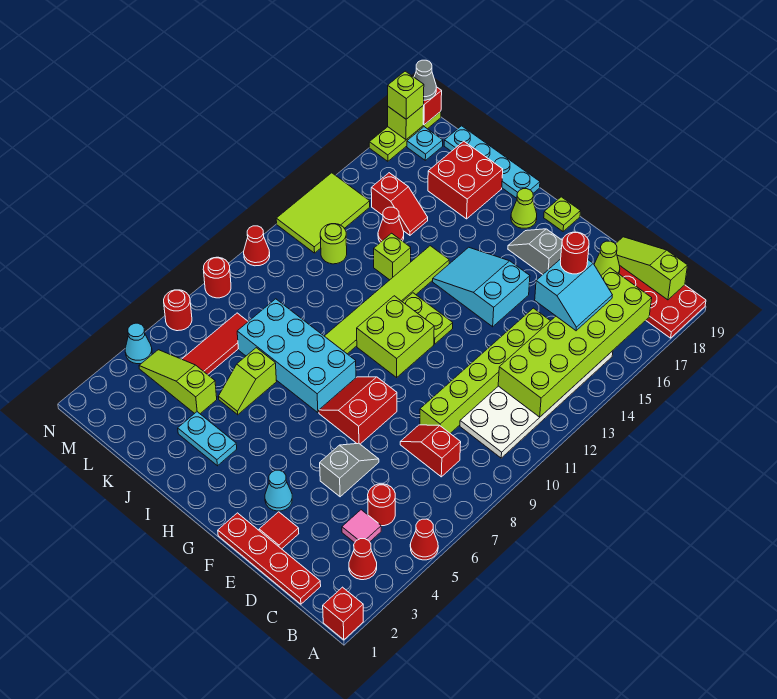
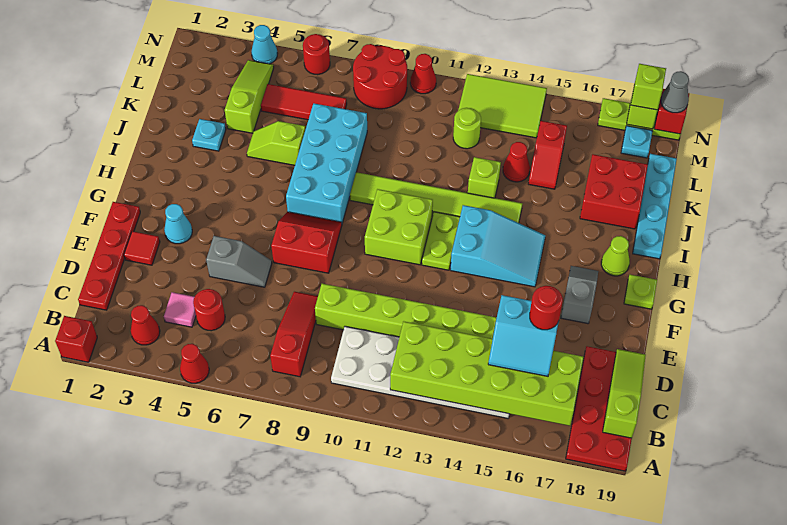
red slope C8:D8 level 1 top C -> red slope B8:D8 level 1 top B
lime cone D18 level 2 -> none
cyan slope F14:H15 level 1 top F -> cyan slope G13:H15 level 1 top 13
cyan plate I3:J3 level 1 -> cyan plate J3 level 1
red round brick N8 level 1 -> red round brick M8:N9 level 1

